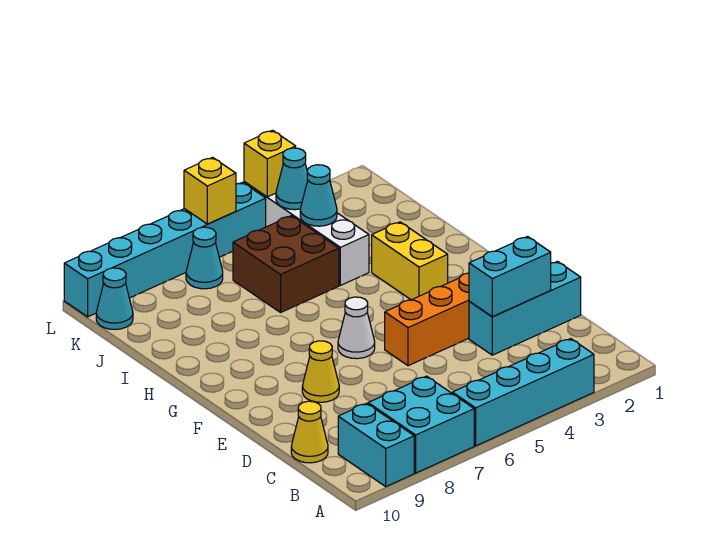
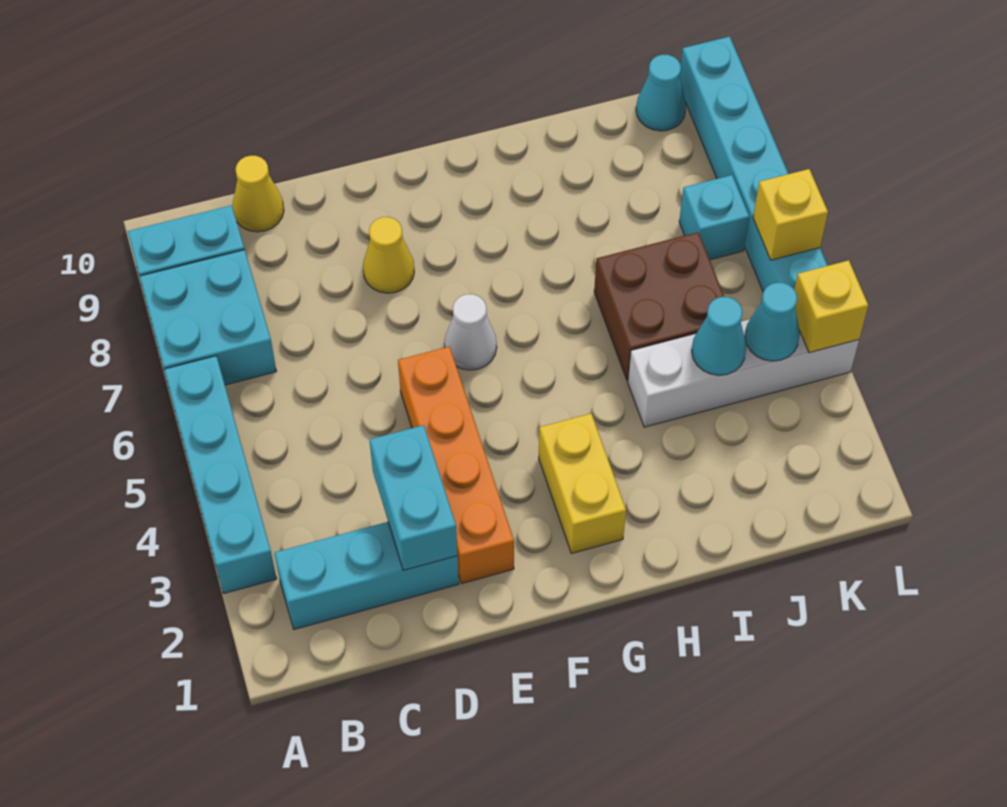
cyan brick D1:D3 level 1 -> cyan brick B2:D2 level 1
yellow brick G3:H3 level 1 -> yellow brick G2:G3 level 1
cyan cone K7 level 1 -> cyan brick K7 level 1

